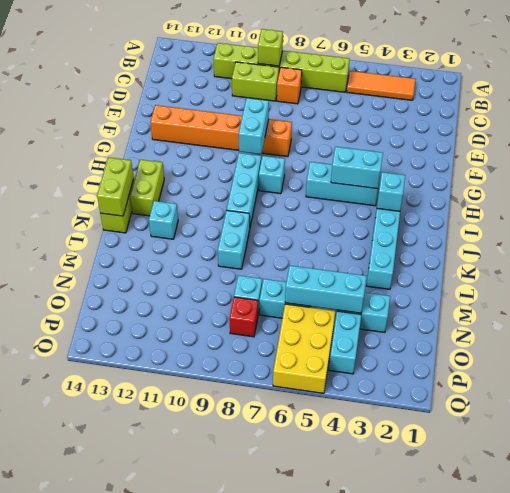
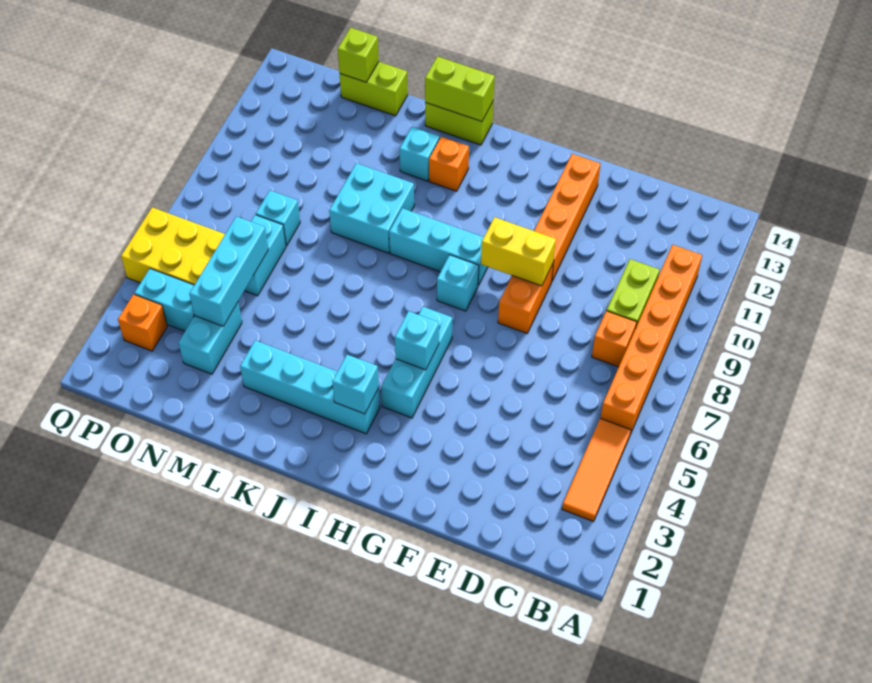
lime brick B6:B11 level 1 -> orange brick B6:B11 level 1
lime brick B9 level 2 -> lime brick N14 level 2
cyan brick F9:G9 level 2 -> yellow brick F9:G9 level 2
cyan brick H4:H5 level 2 -> cyan brick H5 level 2
lime brick I13:J13 level 1 -> lime brick M14:N14 level 1
none -> orange brick J12 level 1
cyan brick K9:L9 level 1 -> cyan brick K9:L10 level 1
red brick O8 level 1 -> none
none -> orange brick P3 level 1

